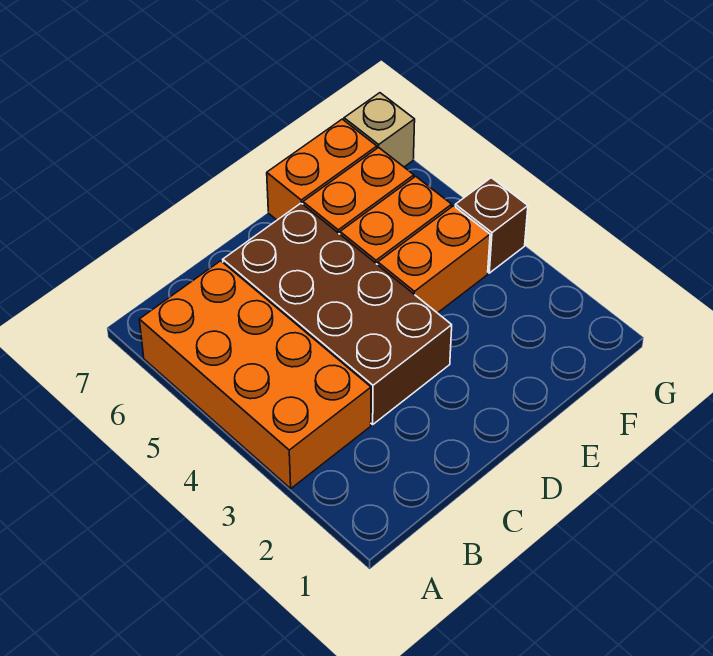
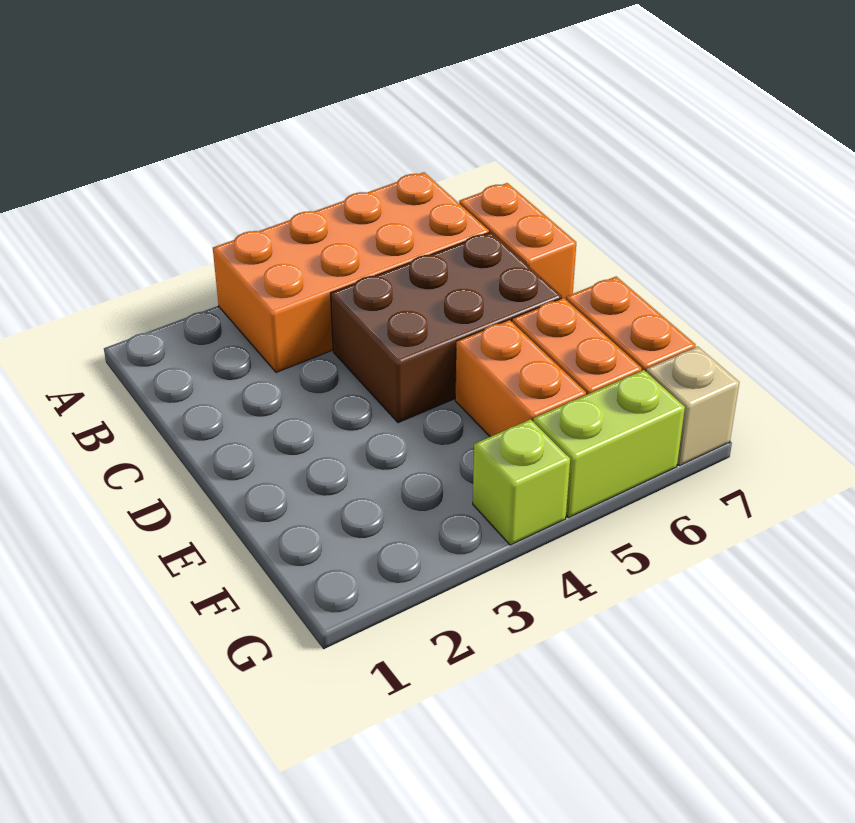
brown brick C3:D6 level 1 -> brown brick C4:D6 level 1
orange brick E4:F4 level 1 -> orange brick B7:C7 level 1
brown brick G4 level 1 -> lime brick G4 level 1
none -> lime brick G5:G6 level 1

